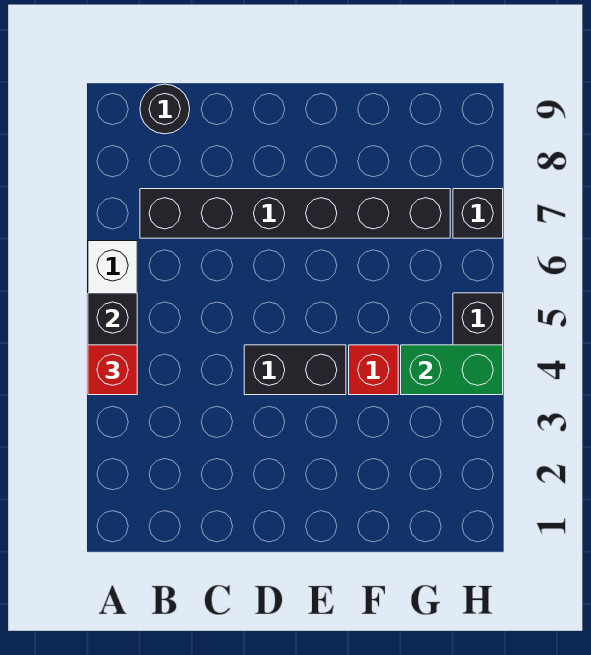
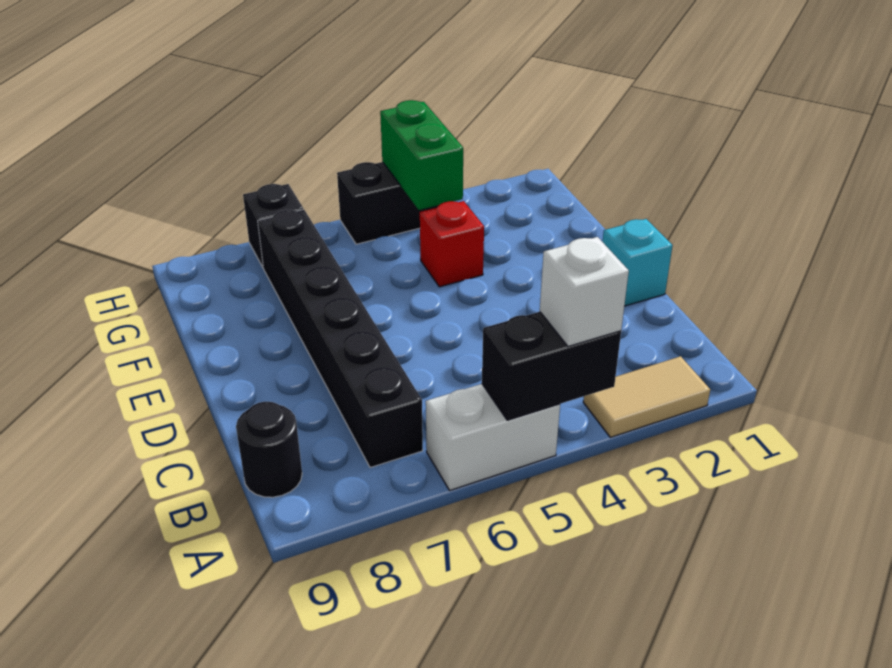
none -> tan tile A2:A3 level 1
red brick A4 level 3 -> white brick A4 level 3
none -> cyan brick D1 level 1
black brick D4:E4 level 1 -> none

